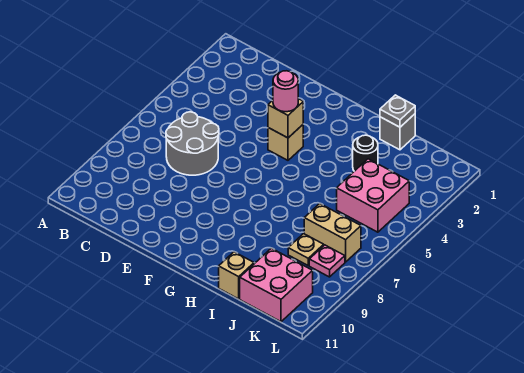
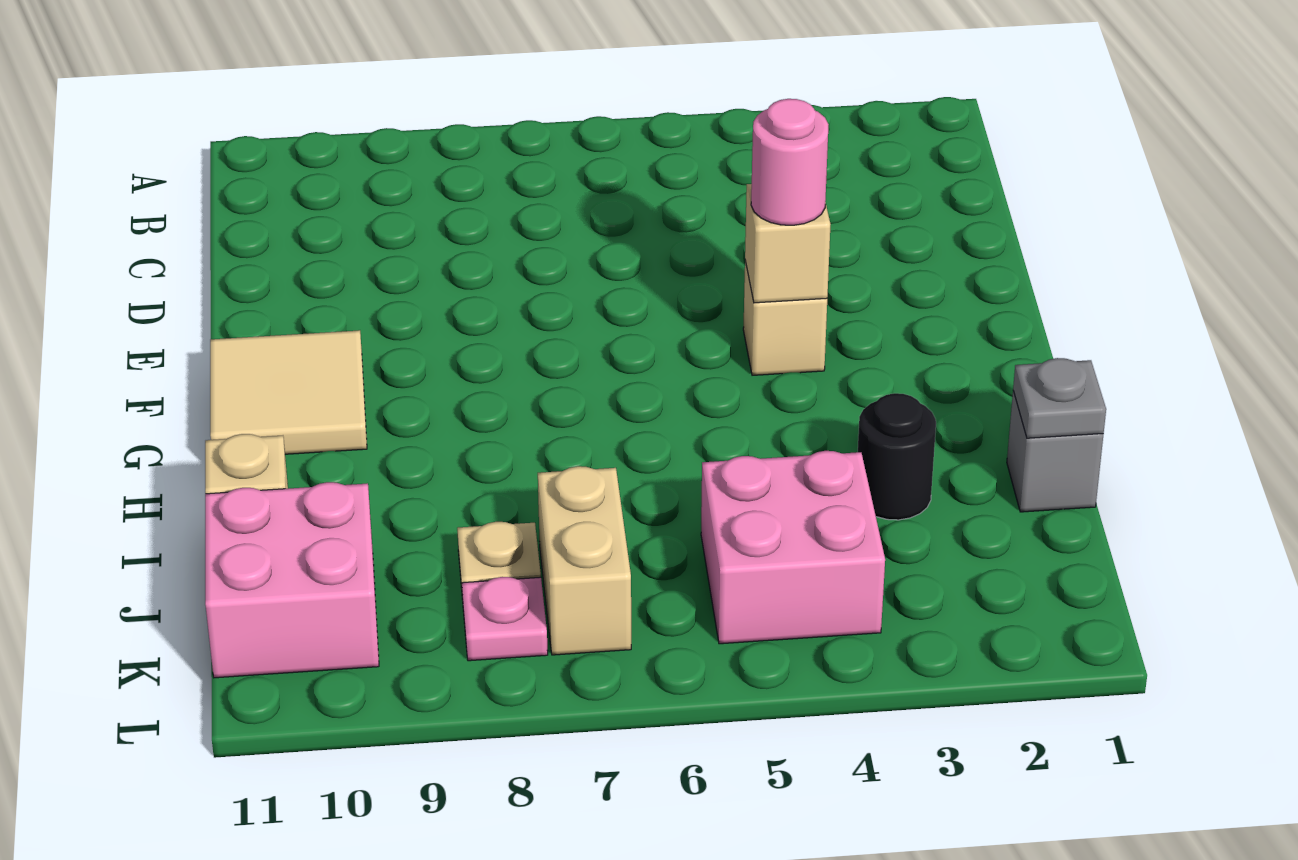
grey round brick C6:D7 level 1 -> none
none -> tan tile F10:G11 level 1

